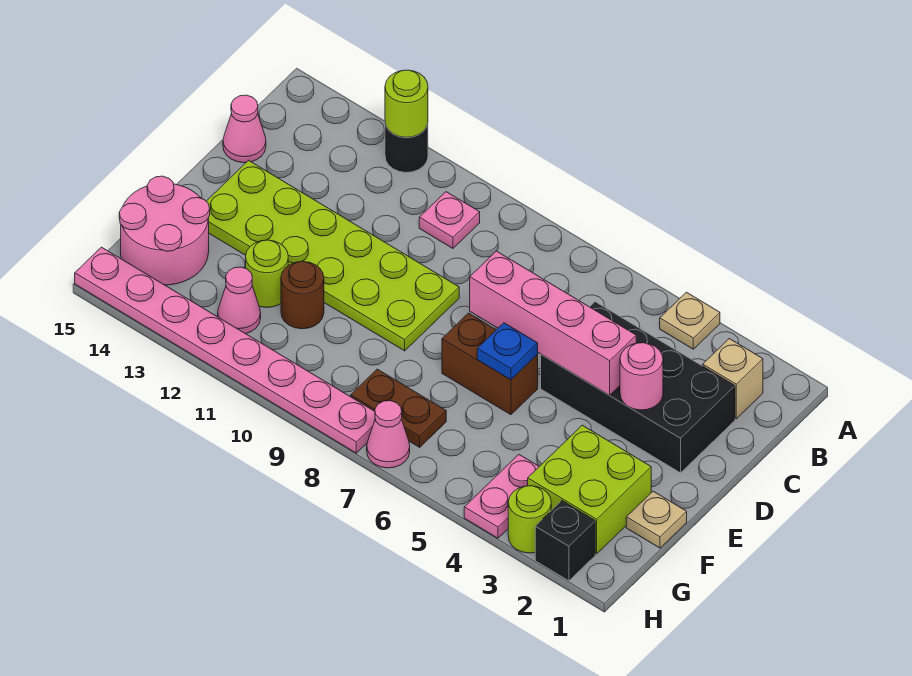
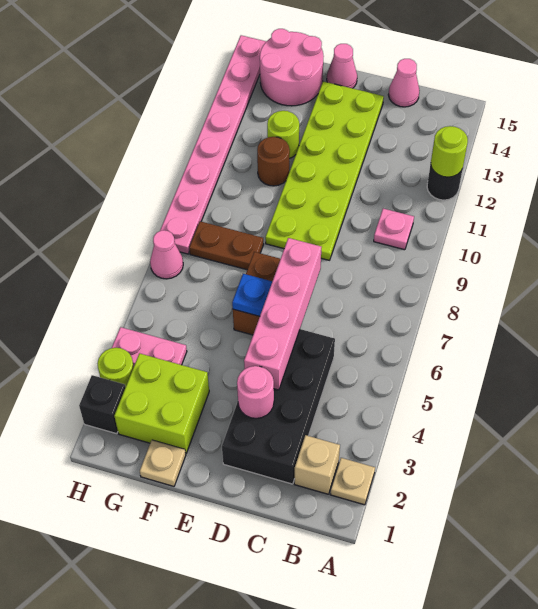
tan plate A4 level 1 -> tan plate A2 level 1
brown plate G7:G8 level 1 -> brown plate F8:G8 level 1
pink cone G12 level 1 -> pink cone E15 level 1

